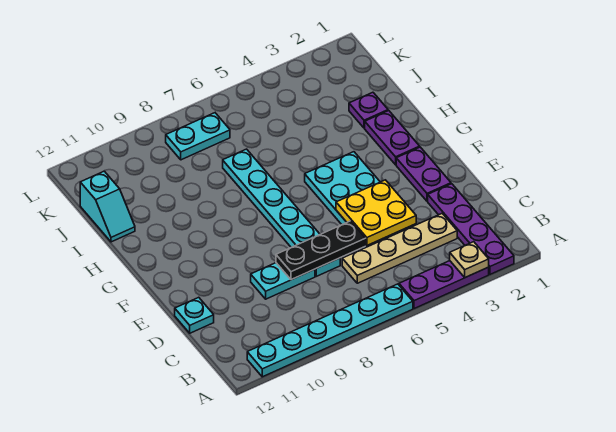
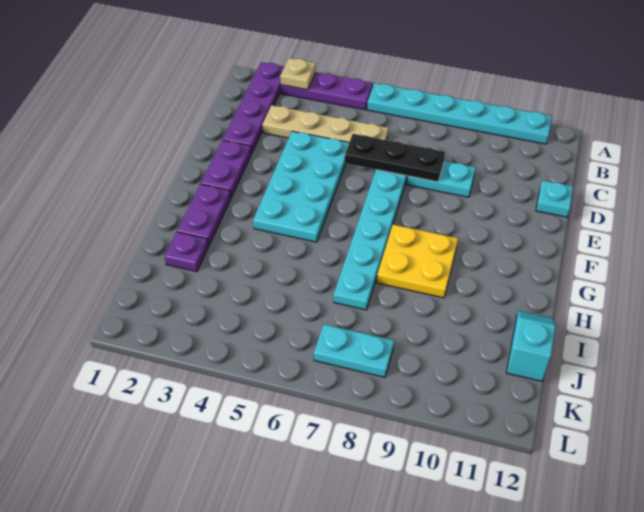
yellow plate D4:E5 level 2 -> yellow plate G8:H9 level 1

